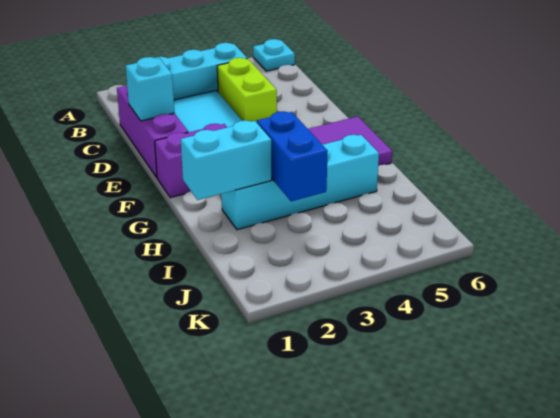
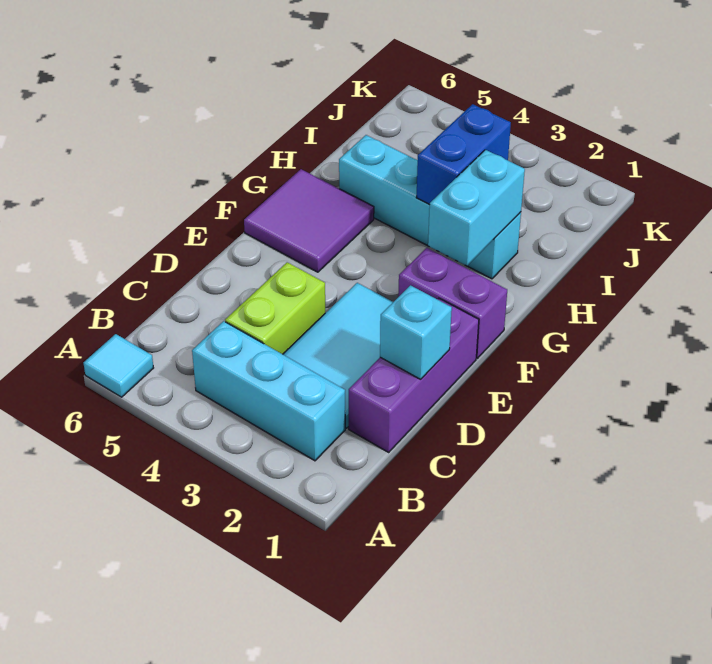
cyan plate A6 level 1 -> cyan tile A6 level 1
cyan brick H1:H2 level 2 -> cyan brick G2:H2 level 2

